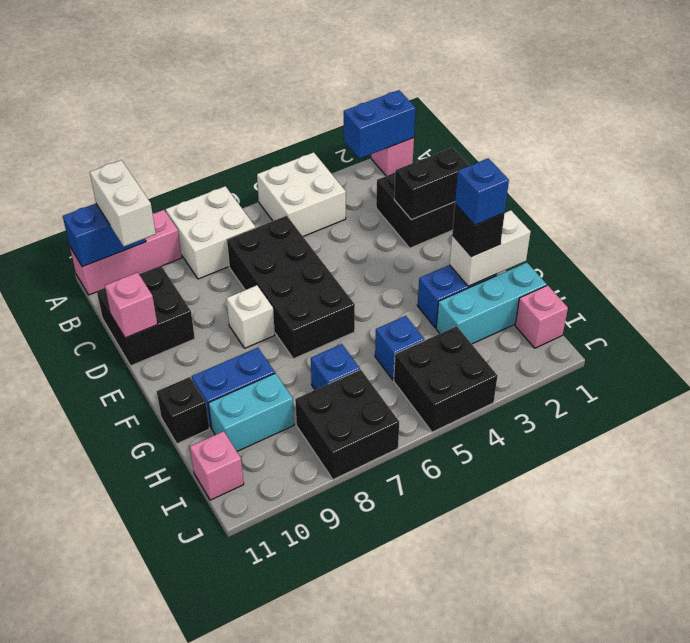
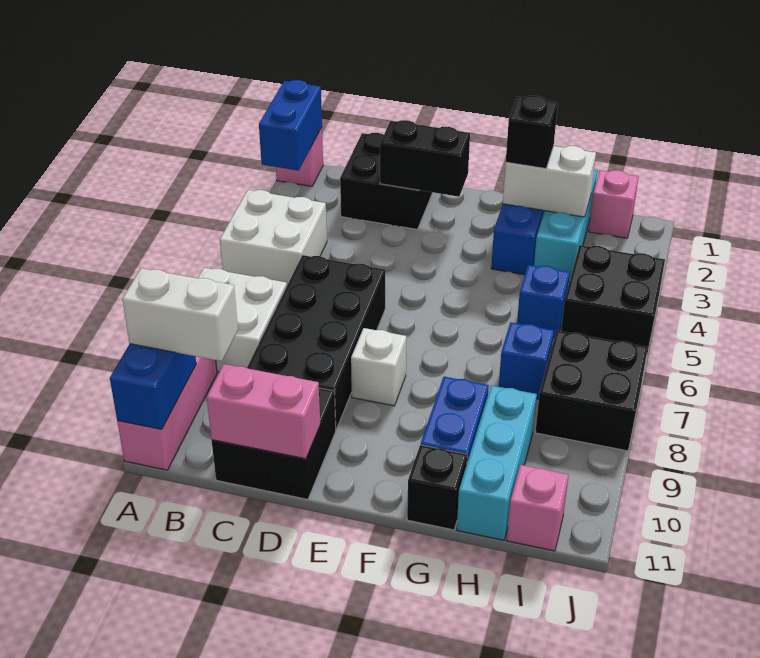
black brick C6:F7 level 1 -> black brick C6:D9 level 1
black brick D1:D2 level 2 -> black brick D2:E2 level 2
pink brick D11 level 2 -> pink brick C11:D11 level 2
white brick G1:G2 level 2 -> white brick G2:H2 level 2
blue brick G2 level 4 -> none
cyan brick H9:H10 level 1 -> cyan brick H9:H11 level 1

